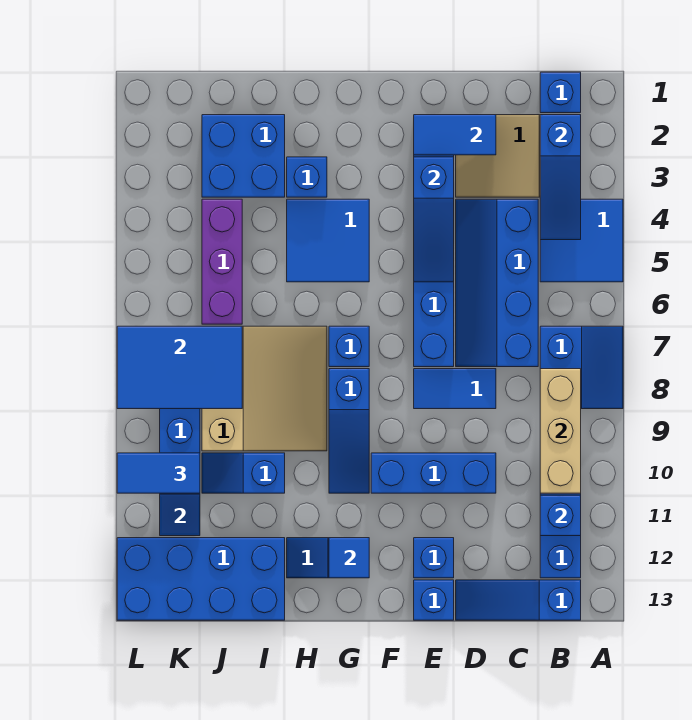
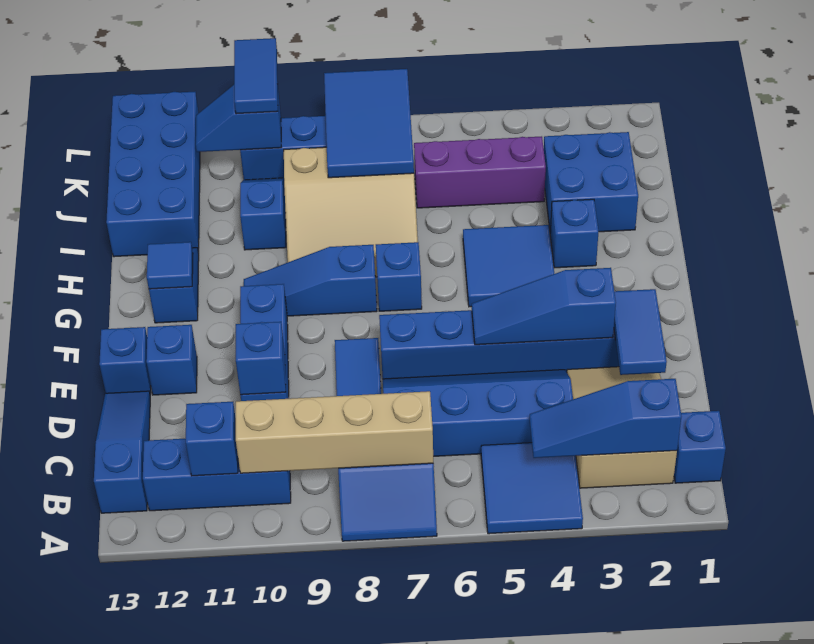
tan brick B8:B10 level 2 -> tan brick B7:B10 level 2
none -> blue brick D10 level 2

